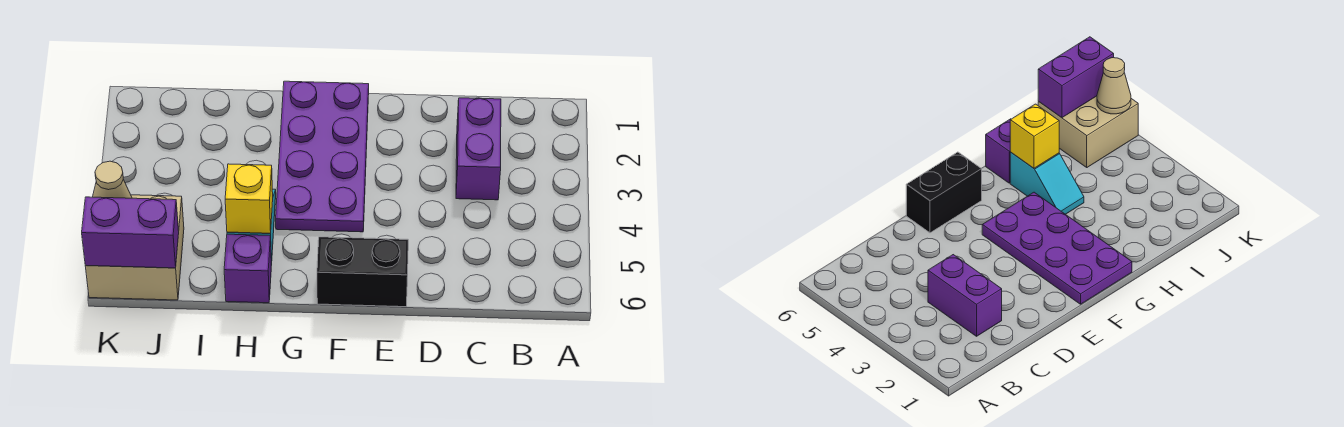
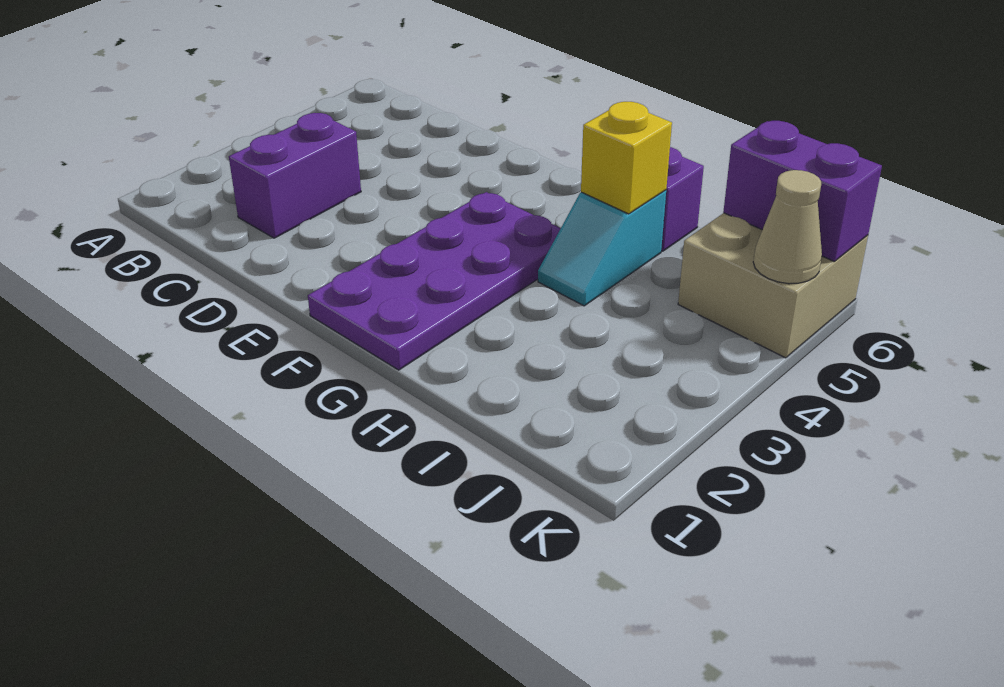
black brick E6:F6 level 1 -> none

